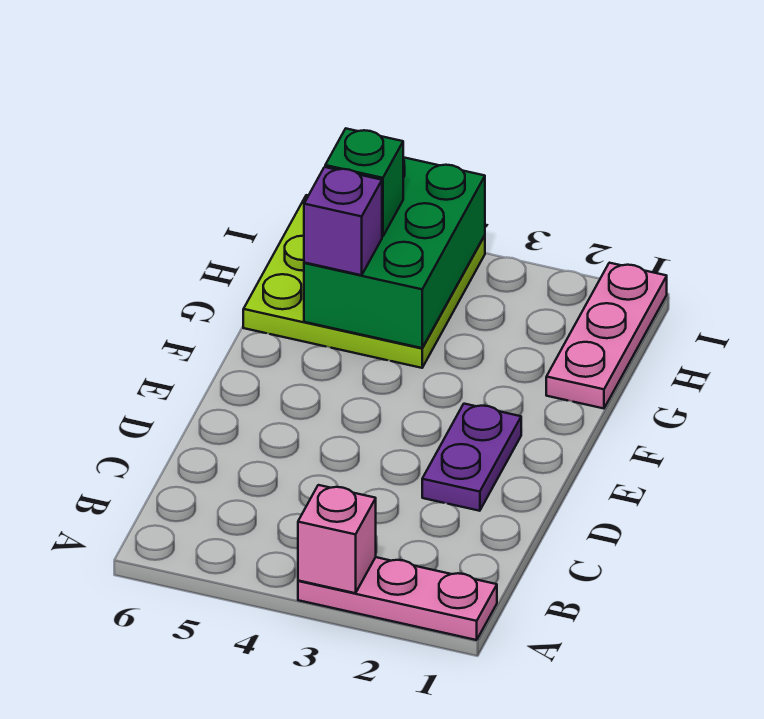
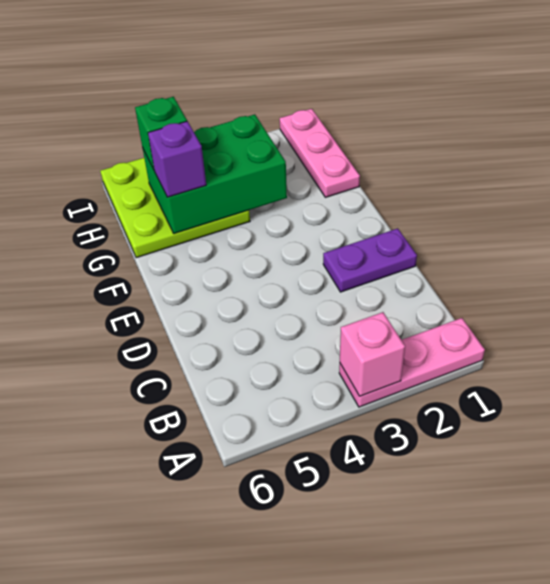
purple plate D2:E2 level 1 -> purple plate D1:D2 level 1
green brick G4:I5 level 2 -> green brick G3:H5 level 2

